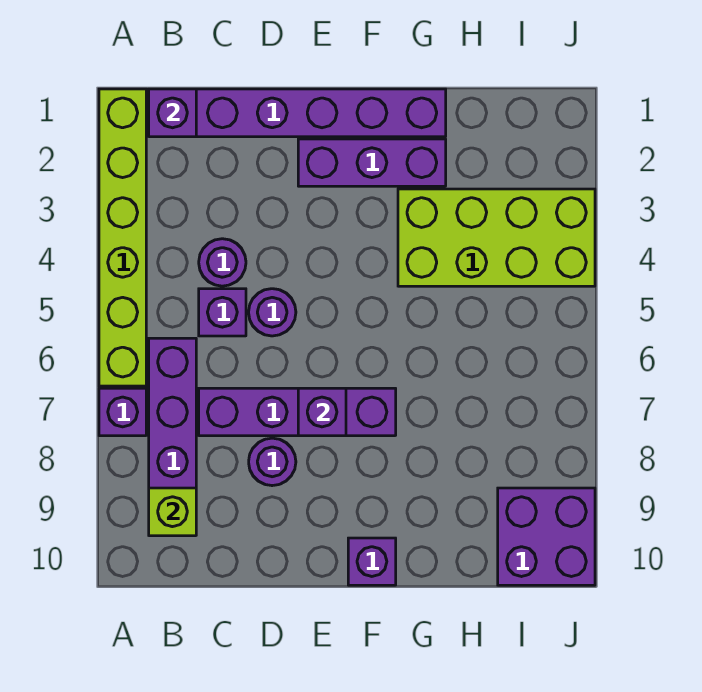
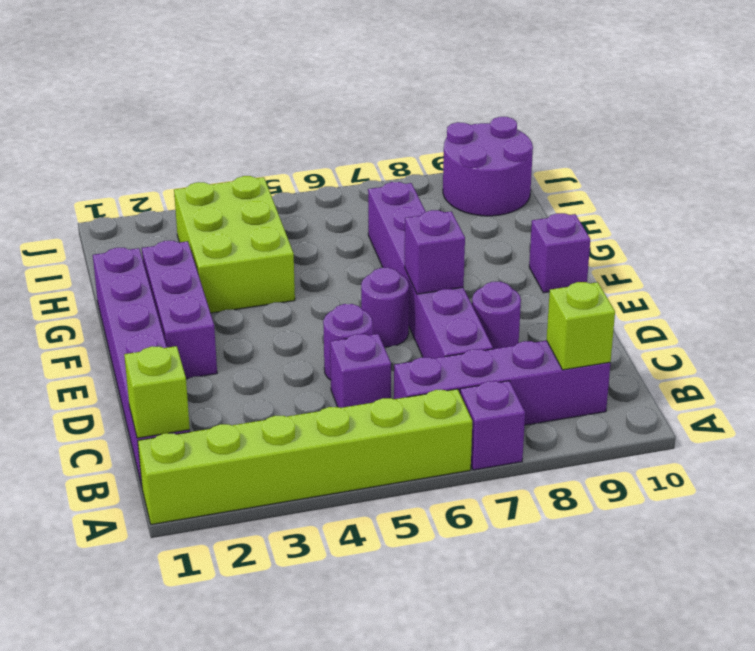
purple brick B1 level 2 -> lime brick B1 level 2
purple round brick C4 level 1 -> purple round brick E6 level 1
purple brick C7:F7 level 1 -> purple brick C7:H7 level 1
lime brick G3:J4 level 1 -> lime brick G3:I4 level 1
purple brick I9:J10 level 1 -> purple round brick I9:J10 level 1

